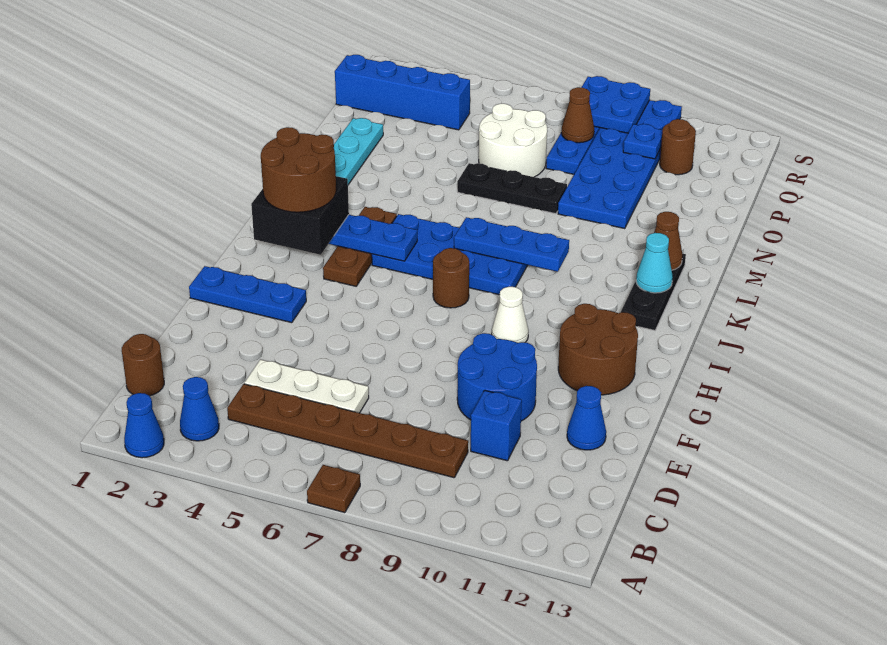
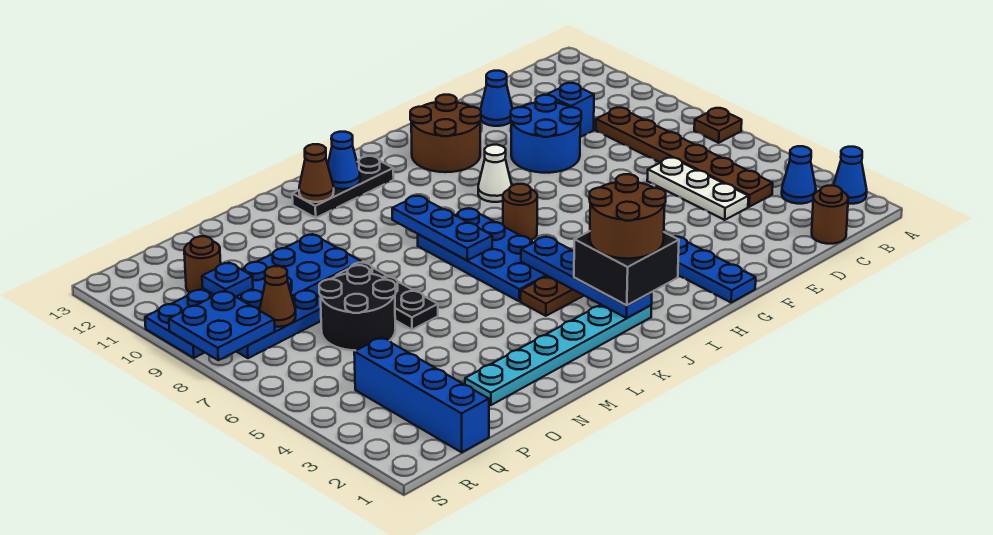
cyan cone K12 level 2 -> blue cone K12 level 2
white round brick O6:P7 level 1 -> black round brick O6:P7 level 1

